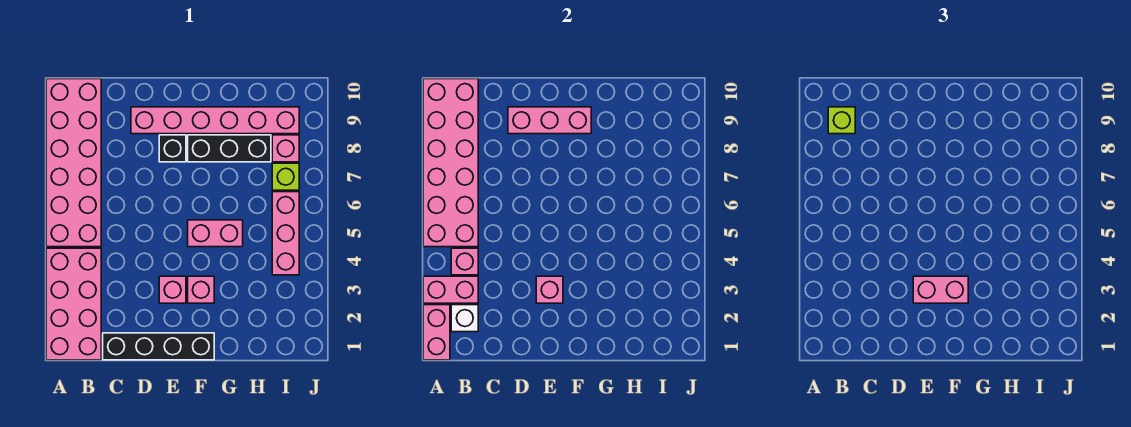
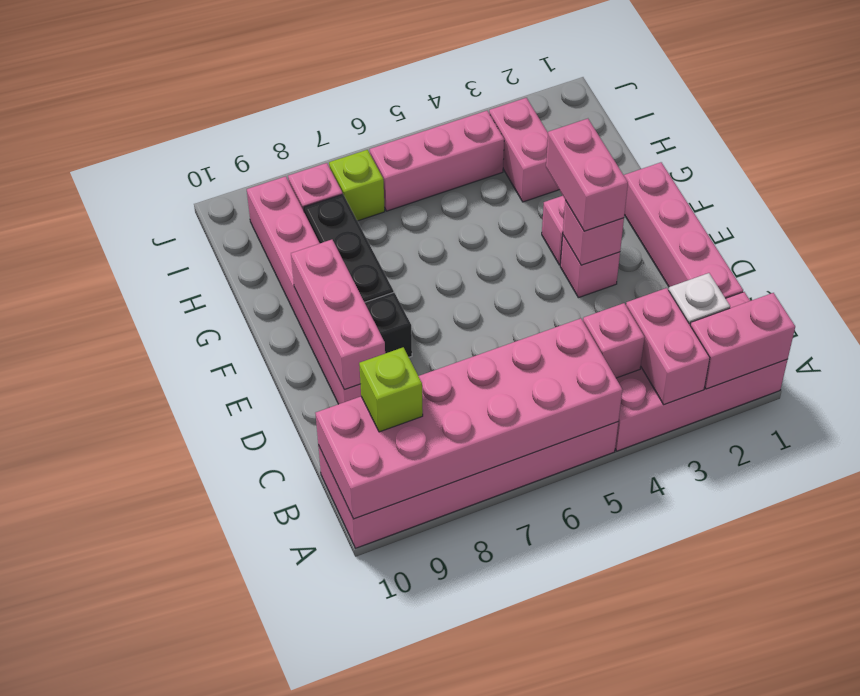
black brick C1:F1 level 1 -> pink brick C1:F1 level 1
pink brick F5:G5 level 1 -> pink brick H3:I3 level 1

